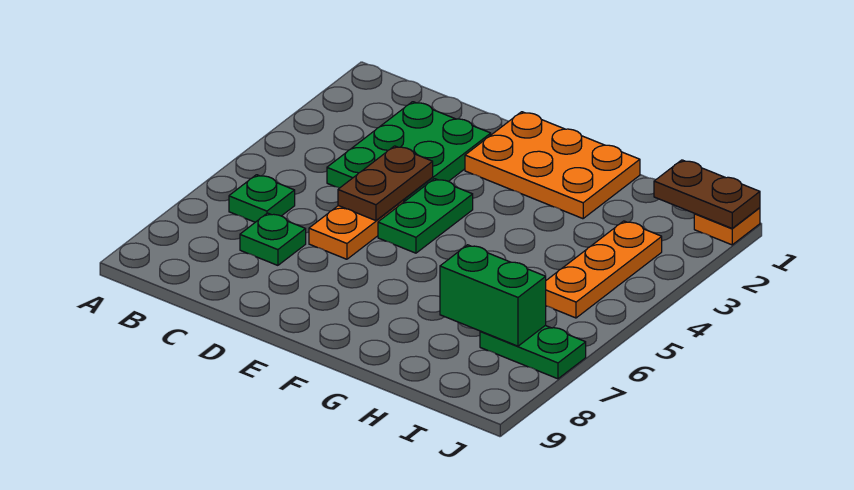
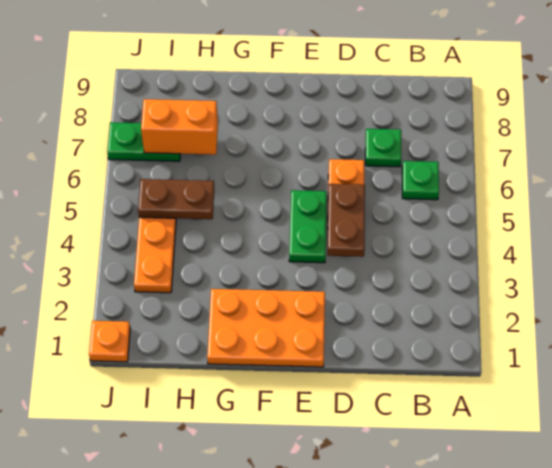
green plate C2:D4 level 1 -> none
green brick H7:I7 level 2 -> orange brick H7:I7 level 2
brown plate I1:J1 level 2 -> brown plate H5:I5 level 2

